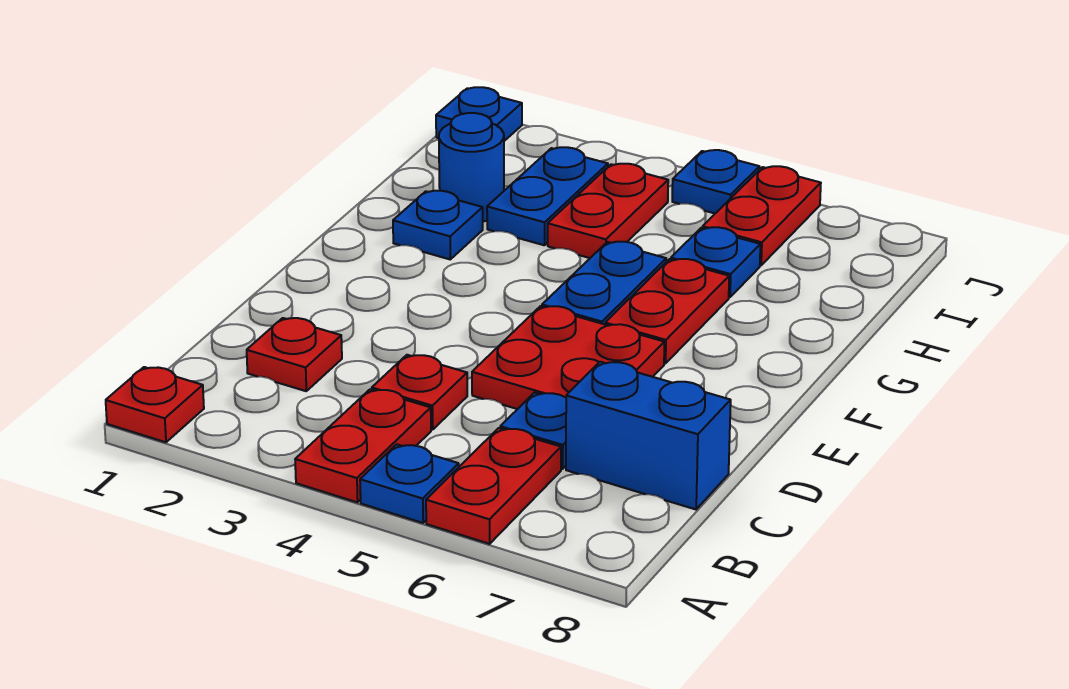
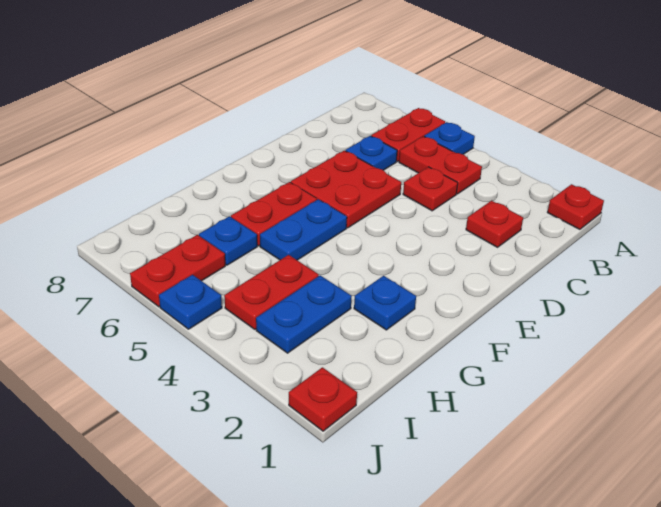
red plate A4:B4 level 1 -> red plate B4:B5 level 1
blue brick C7:C8 level 1 -> none
blue round brick H2 level 1 -> none
blue plate J1 level 1 -> red plate J1 level 1

